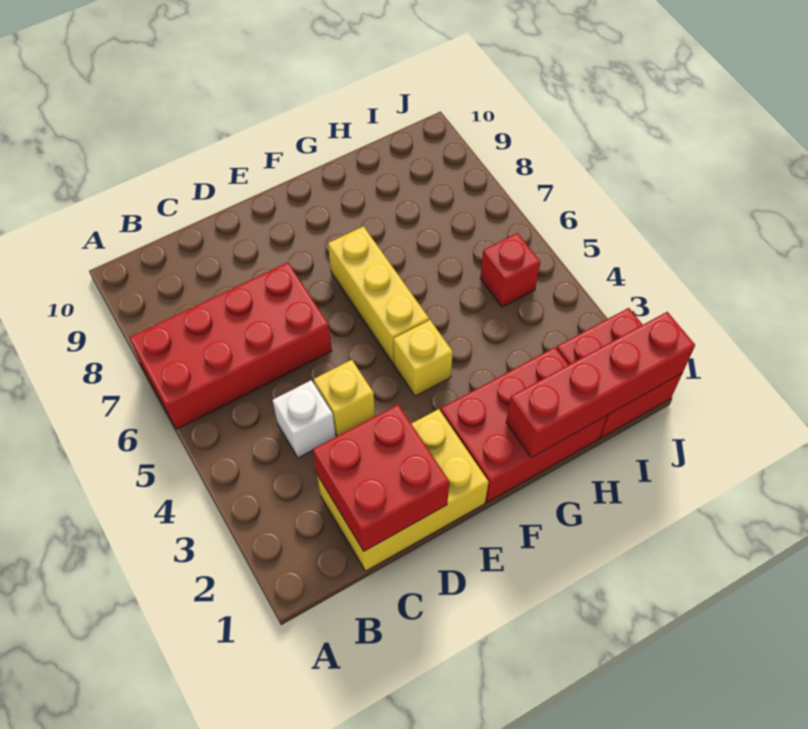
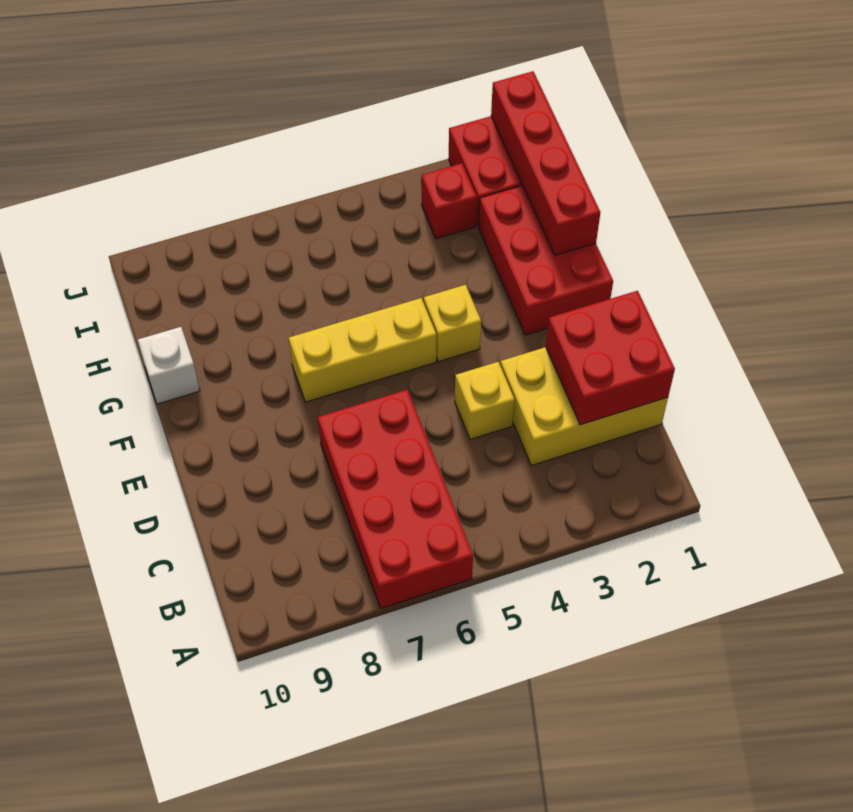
yellow brick C1:E2 level 1 -> yellow brick C1:D3 level 1
white brick C4 level 1 -> white brick G10 level 1
red brick I5 level 1 -> red brick I3 level 1

